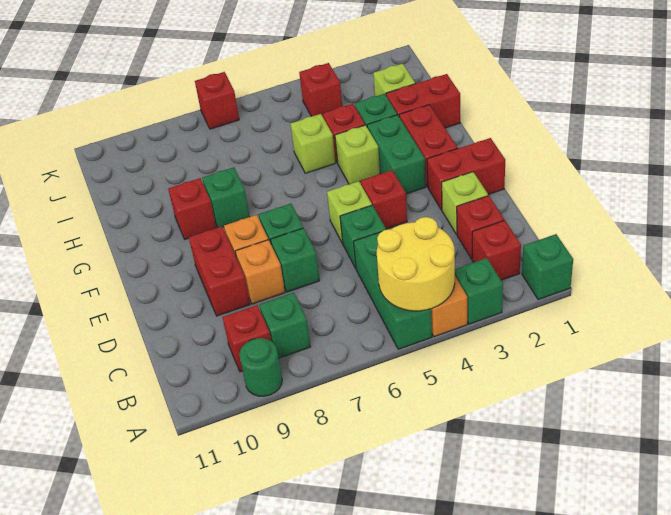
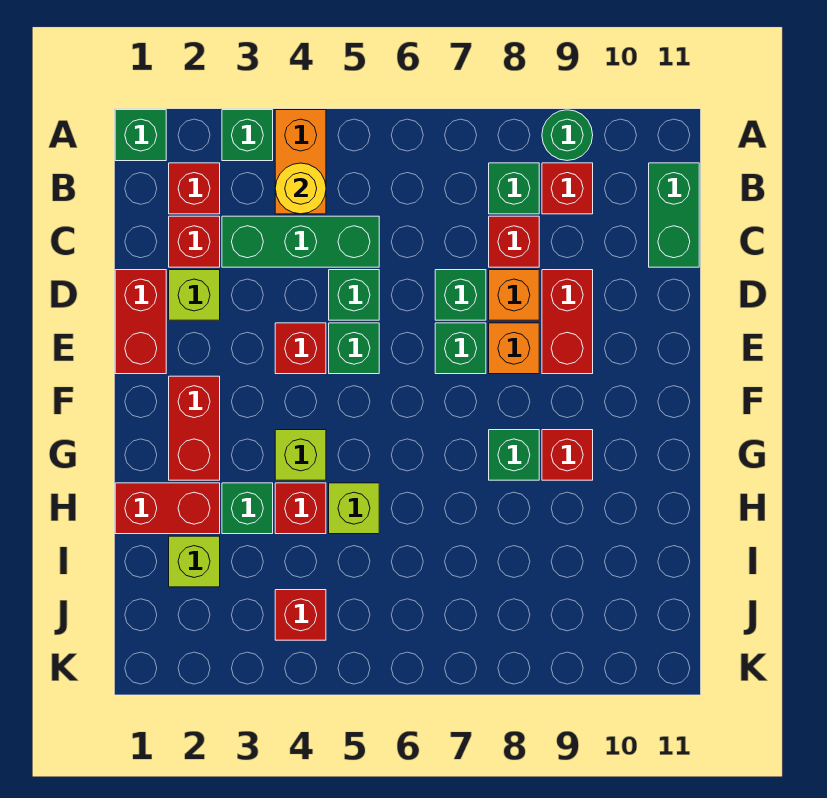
yellow round brick A4:B5 level 2 -> yellow round brick B4 level 2
green brick A5:C5 level 1 -> green brick C3:C5 level 1
red brick E1:E2 level 1 -> red brick D1:E1 level 1
lime brick E5 level 1 -> green brick E5 level 1
green brick F3:G3 level 1 -> green brick B11:C11 level 1
red brick K7 level 1 -> red brick C8 level 1

